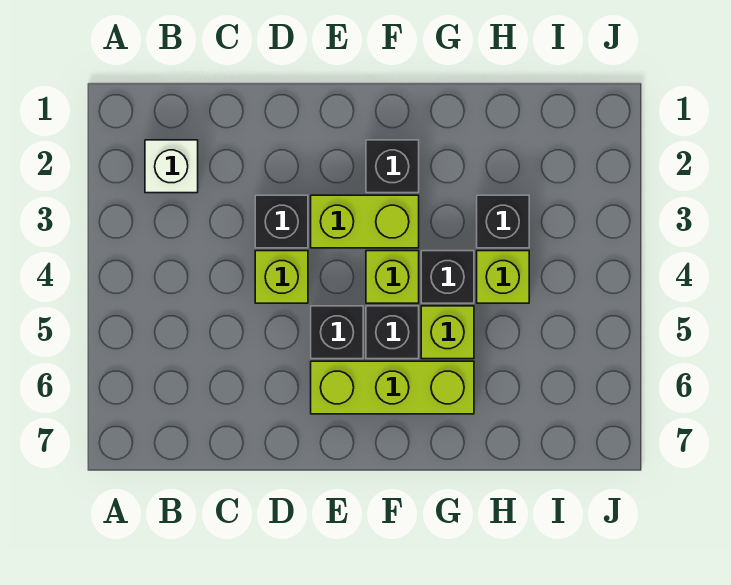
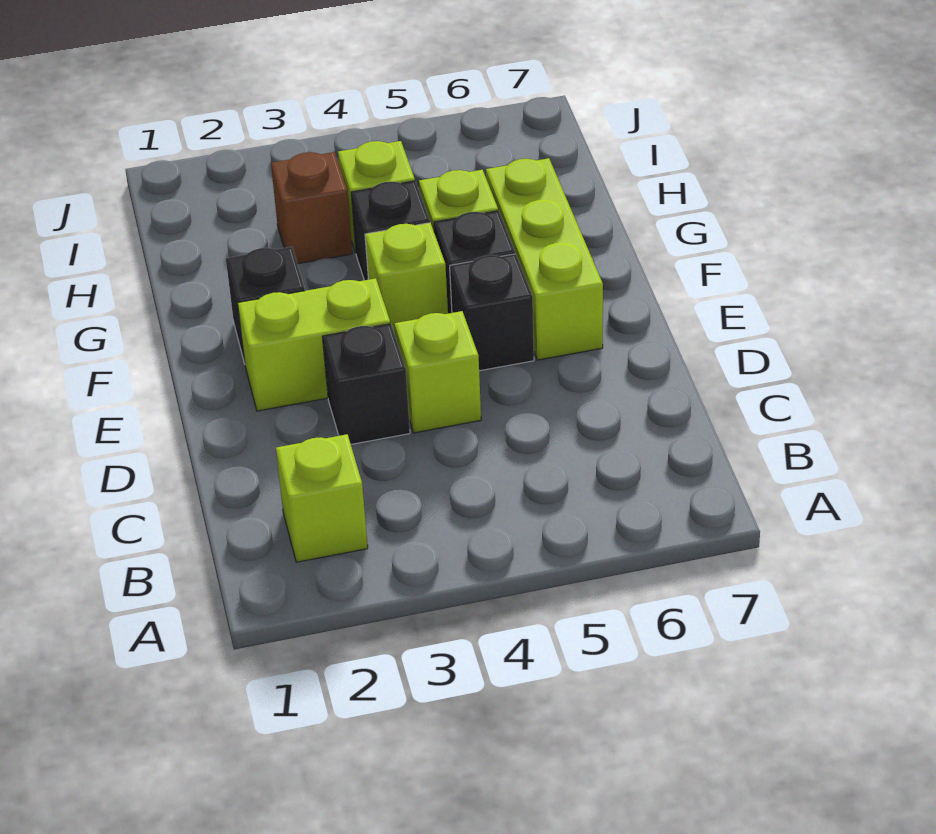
white brick B2 level 1 -> lime brick B2 level 1
lime brick E3:F3 level 1 -> lime brick E2:E3 level 1
black brick H3 level 1 -> brown brick H3 level 1

